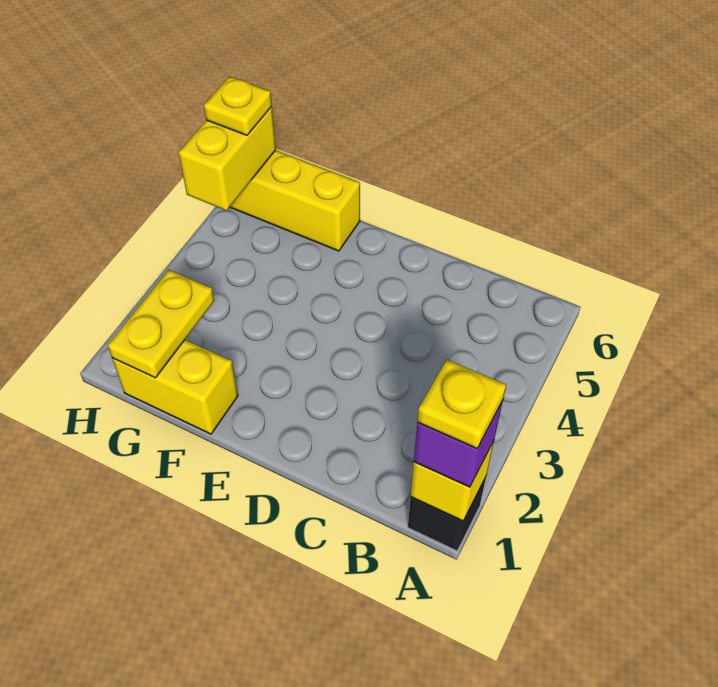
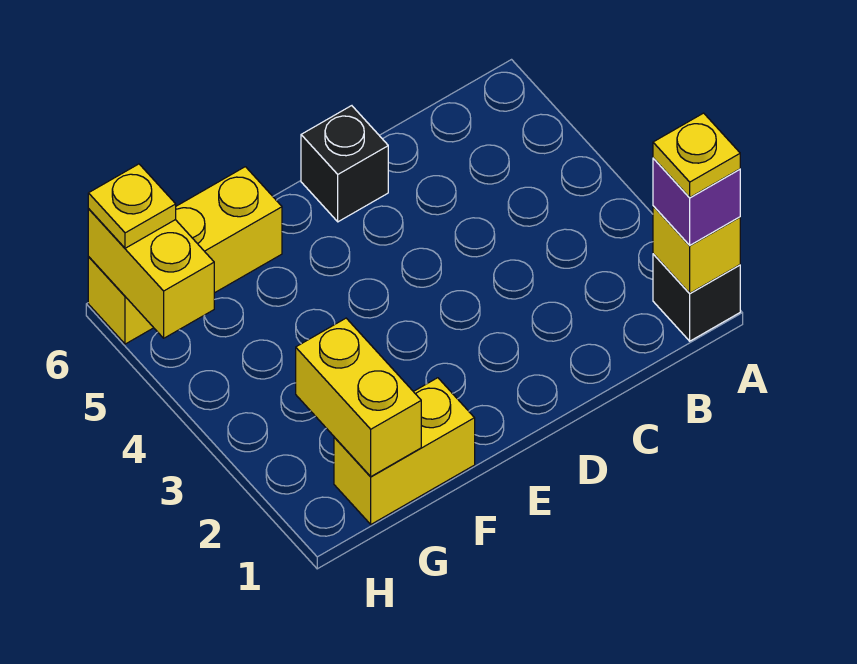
none -> black brick D6 level 1
yellow plate G1:G2 level 2 -> yellow brick G1:G2 level 2

